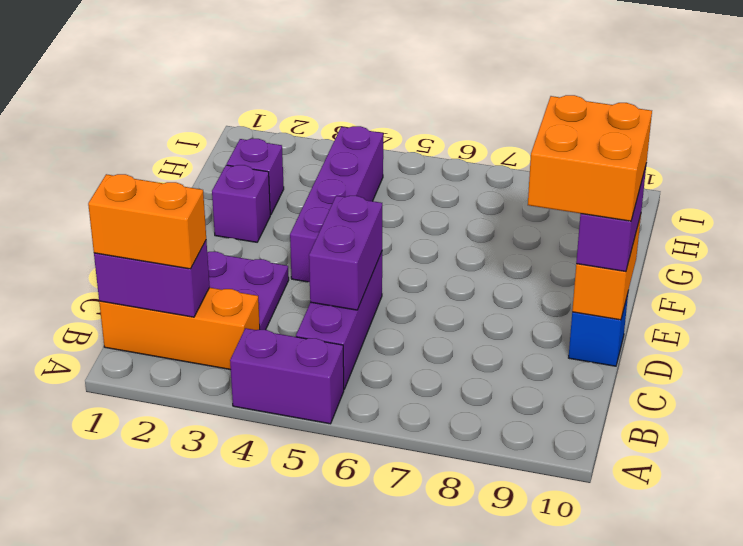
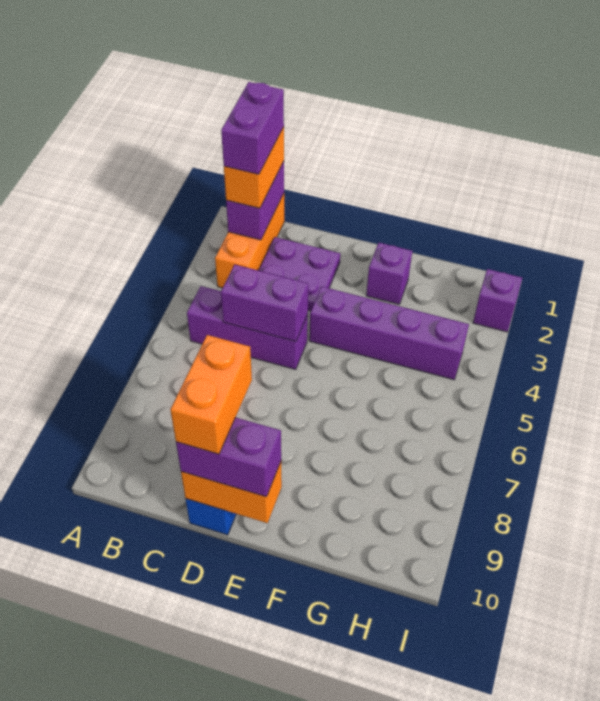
purple brick A4:A5 level 1 -> purple brick B1:B2 level 4
orange brick D9:E10 level 4 -> orange brick D9:D10 level 4
purple brick G2 level 1 -> purple brick I2 level 1

